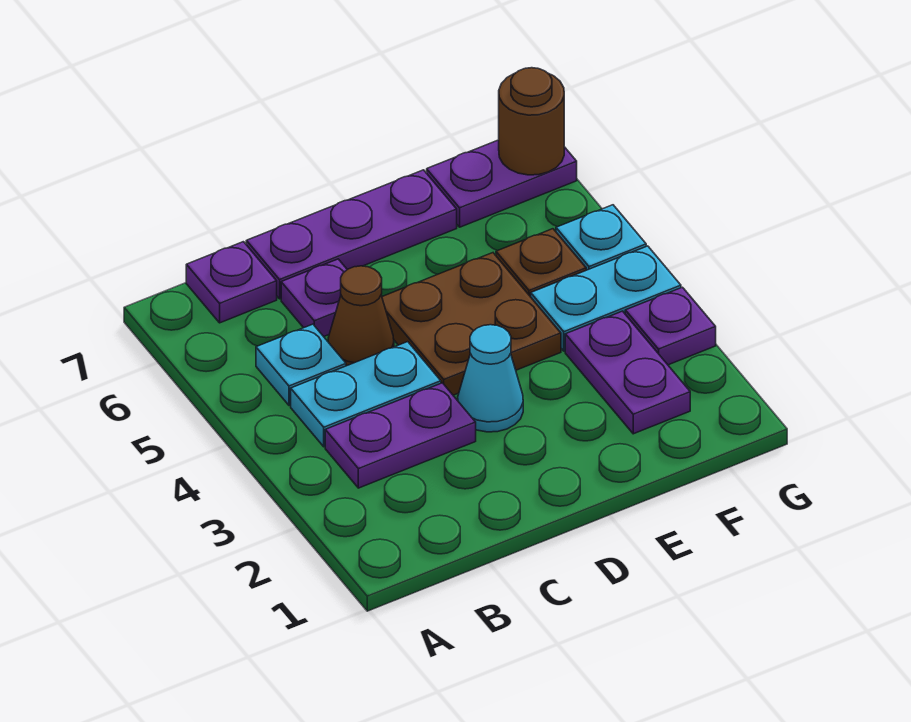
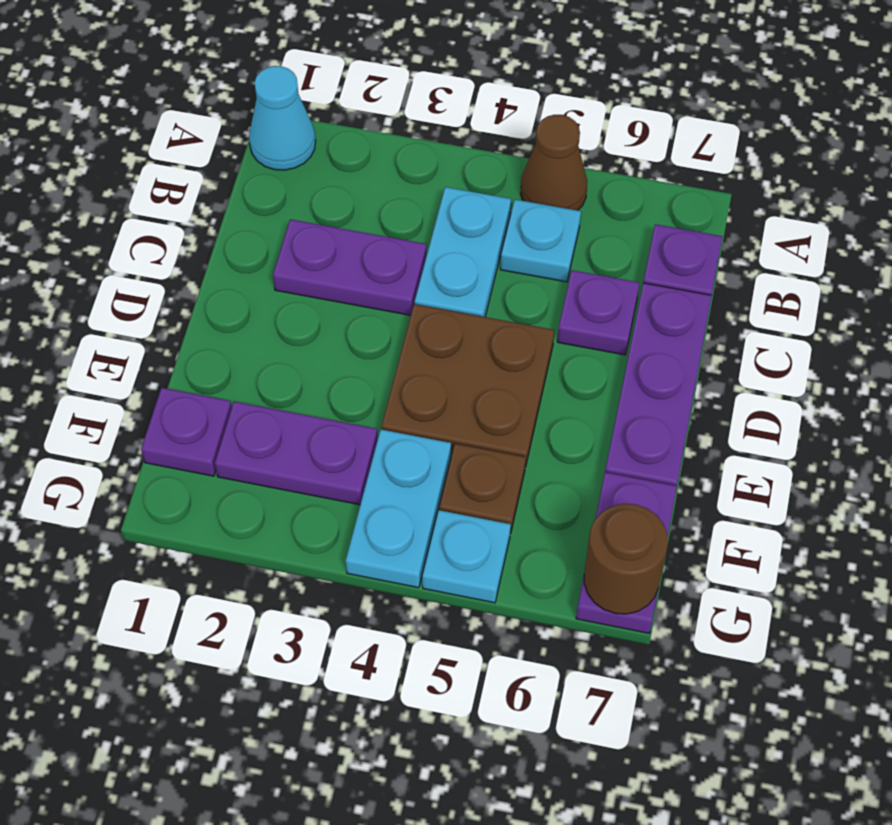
purple plate B3:C3 level 1 -> purple plate C2:C3 level 1
brown cone C5 level 1 -> brown cone A5 level 1
cyan cone D3 level 1 -> cyan cone A1 level 1
purple plate G3 level 1 -> purple plate F1 level 1

